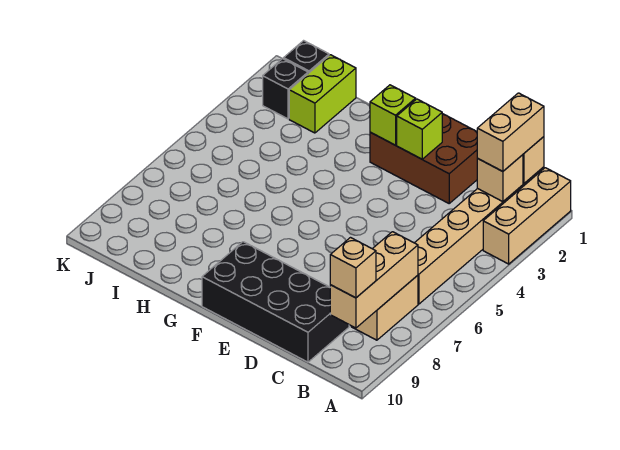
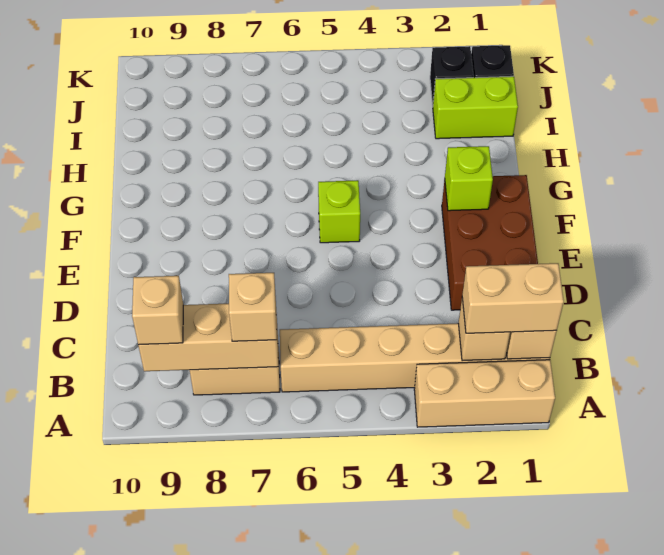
none -> tan brick B7 level 3
black brick C9:F10 level 1 -> none
lime brick E2 level 2 -> lime brick F5 level 1

